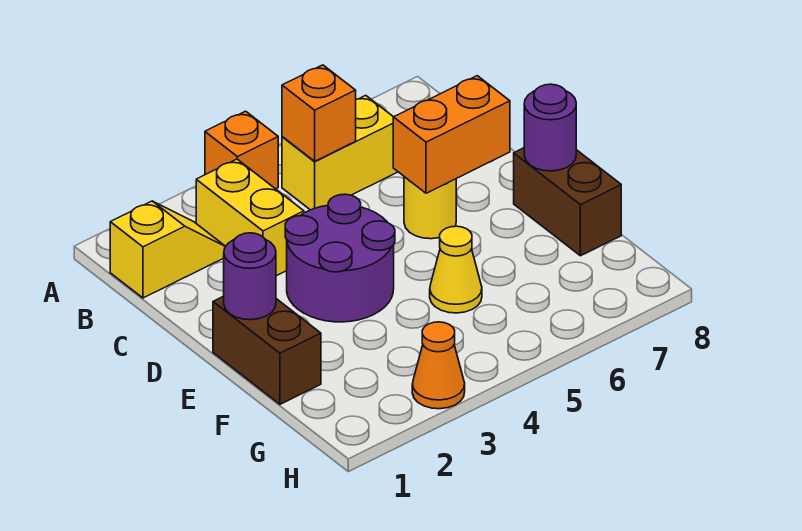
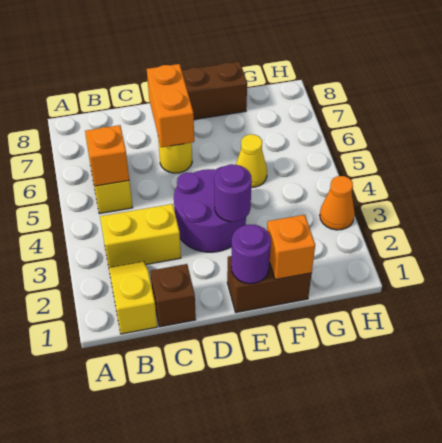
orange brick A4 level 1 -> orange brick F1 level 2
none -> brown brick C1 level 1
purple round brick E8 level 2 -> purple round brick E3 level 2

